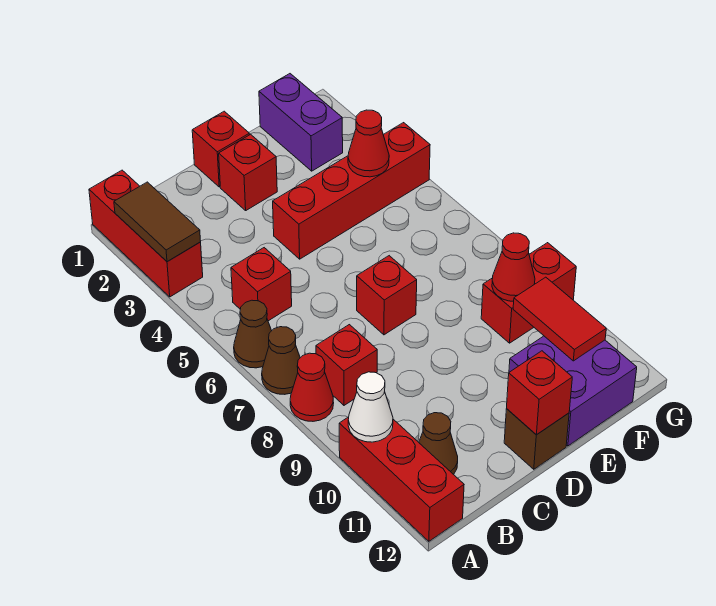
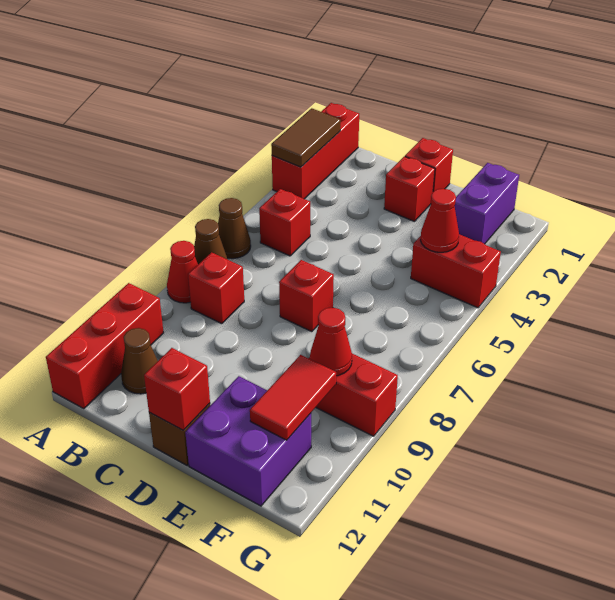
white cone A10 level 2 -> none
red brick D4:G4 level 1 -> red brick F4:G4 level 1

